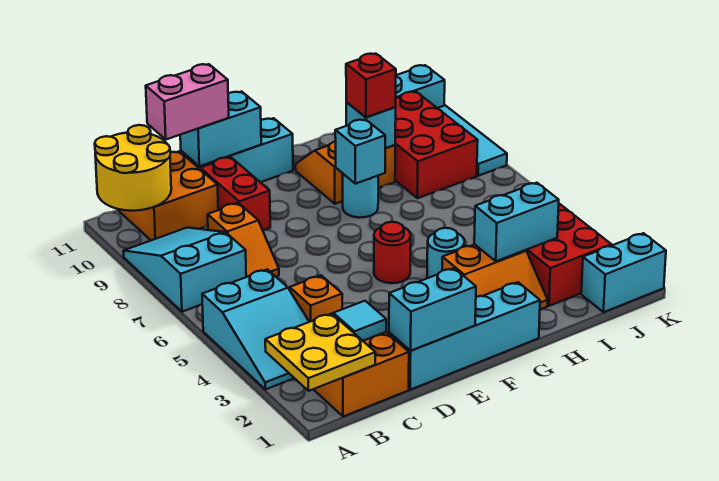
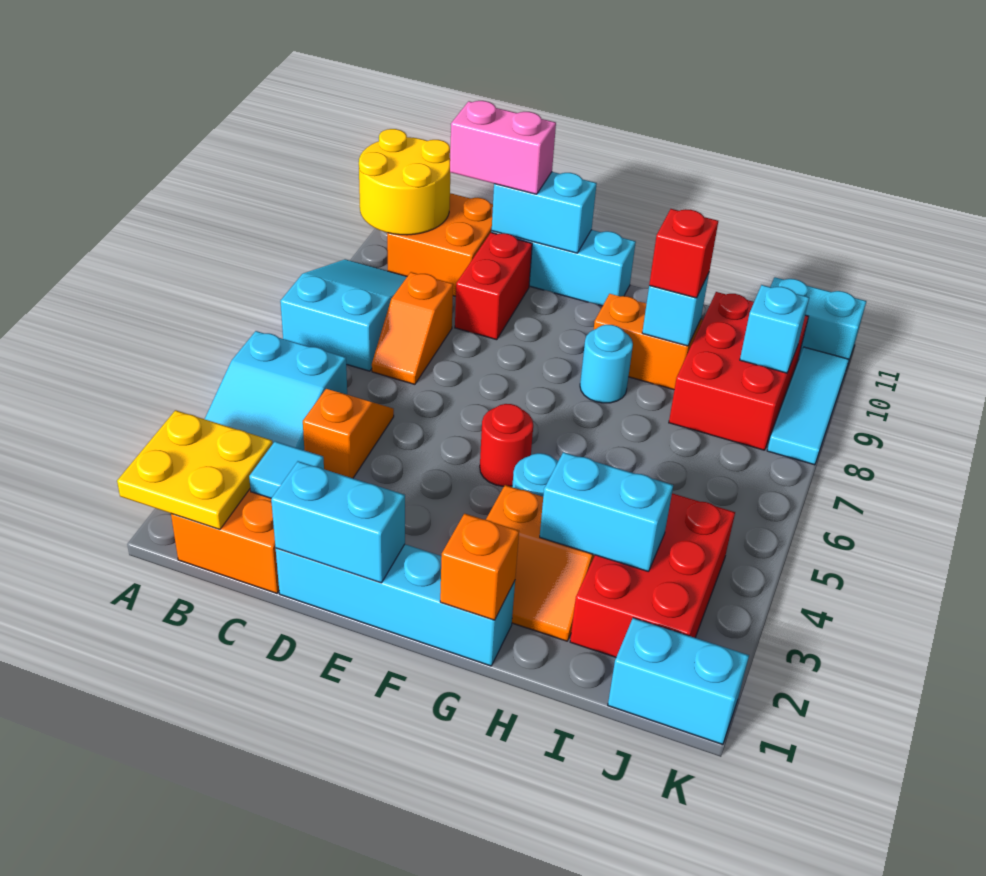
none -> orange brick G1 level 2
cyan brick G8 level 2 -> cyan brick J9 level 2

